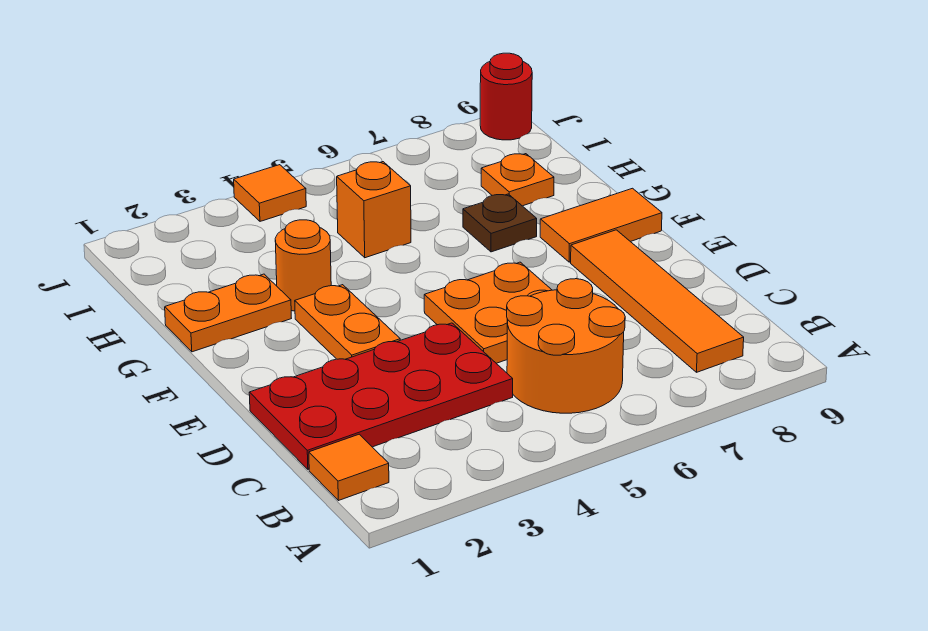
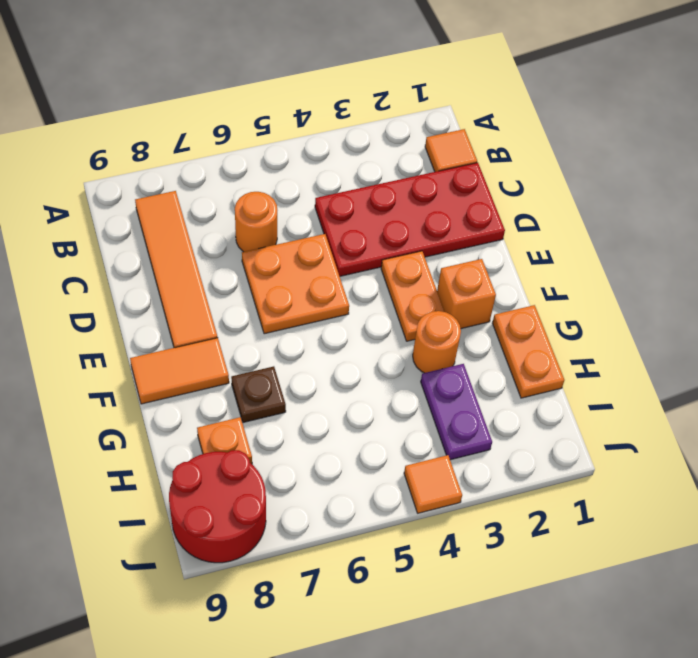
orange round brick B5:C6 level 1 -> orange round brick C6 level 1
orange plate G1:G2 level 1 -> orange plate G1:H1 level 1
none -> purple plate H3:I3 level 1
orange brick H5 level 1 -> orange brick F2 level 1
red round brick J9 level 1 -> red round brick I8:J9 level 1

